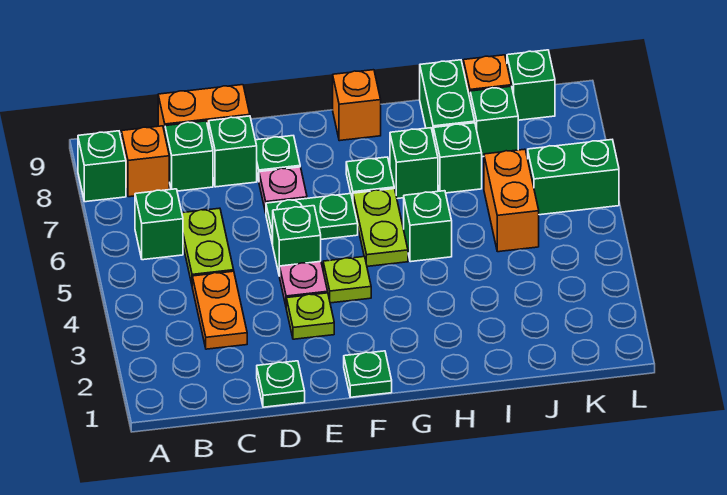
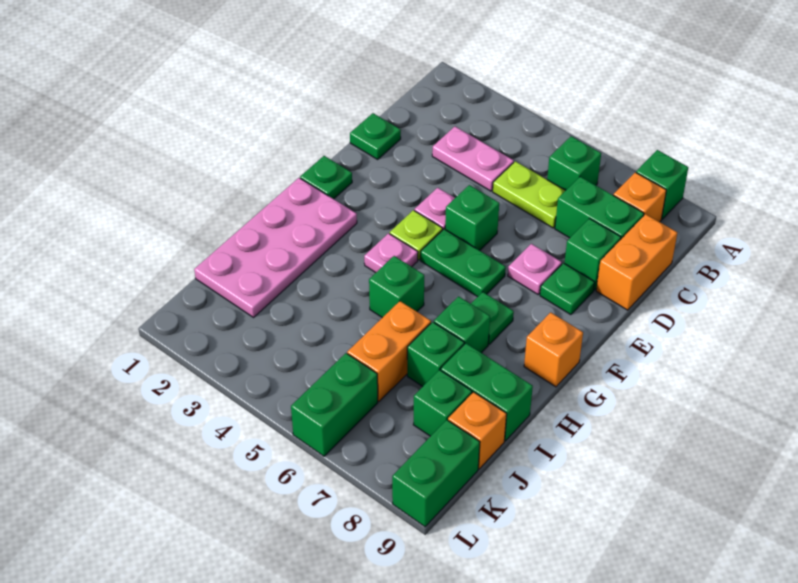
orange plate C3:C4 level 1 -> pink plate C3:C4 level 1
green brick C8 level 1 -> green brick C7:C8 level 1
lime plate E3 level 1 -> none
green plate E6:F6 level 1 -> green plate F5:F6 level 1
none -> pink plate G1:J2 level 1
none -> pink plate G4 level 1
lime plate G5:G6 level 1 -> none
orange brick J5:J6 level 1 -> orange brick I6:J6 level 1
green brick K9 level 1 -> green brick K9:L9 level 1

